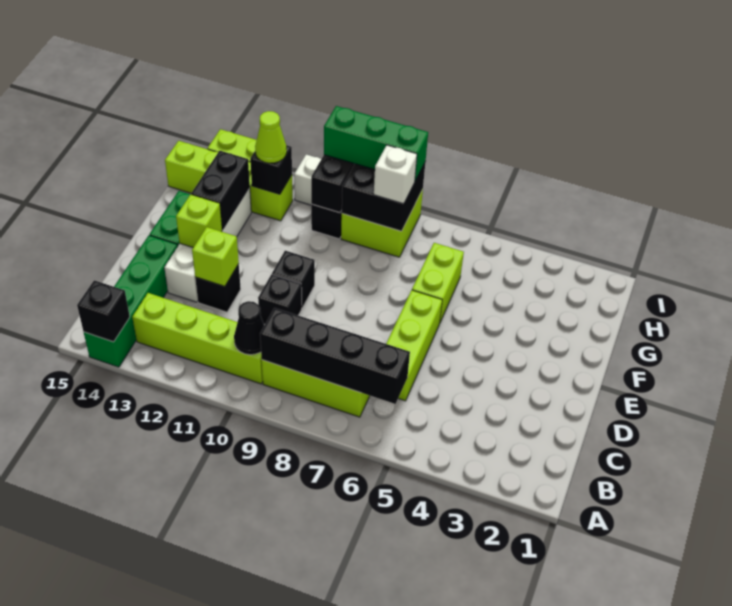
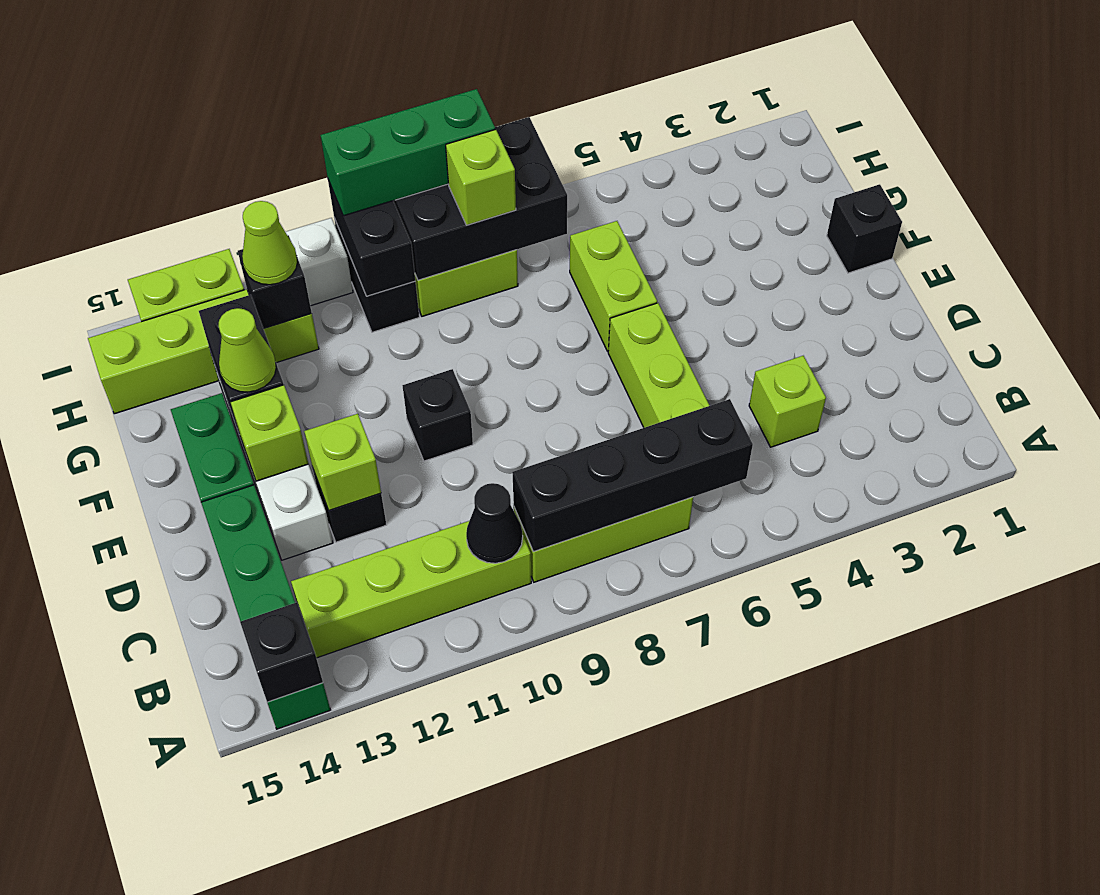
none -> lime brick C4 level 1
black brick D10 level 1 -> black brick F1 level 1
none -> lime cone F13 level 3
black brick H8:I9 level 2 -> black brick H7:I9 level 2
white brick H8 level 3 -> lime brick H8 level 3

